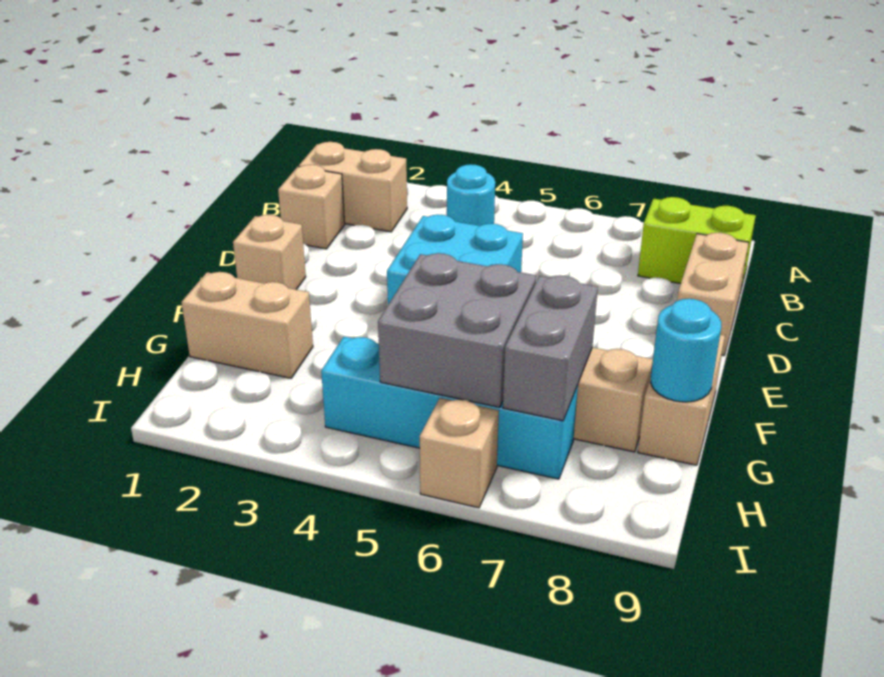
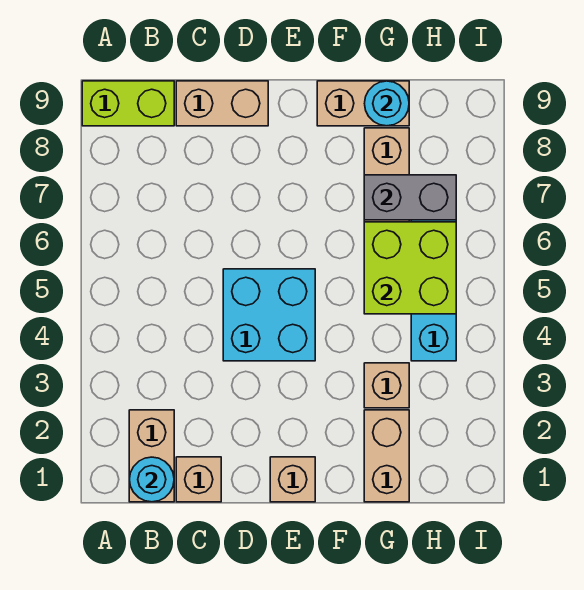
cyan round brick B4 level 1 -> cyan round brick B1 level 2
lime brick B8:B9 level 1 -> lime brick A9:B9 level 1
grey brick G5:H6 level 2 -> lime brick G5:H6 level 2
tan brick I6 level 1 -> tan brick G3 level 1

